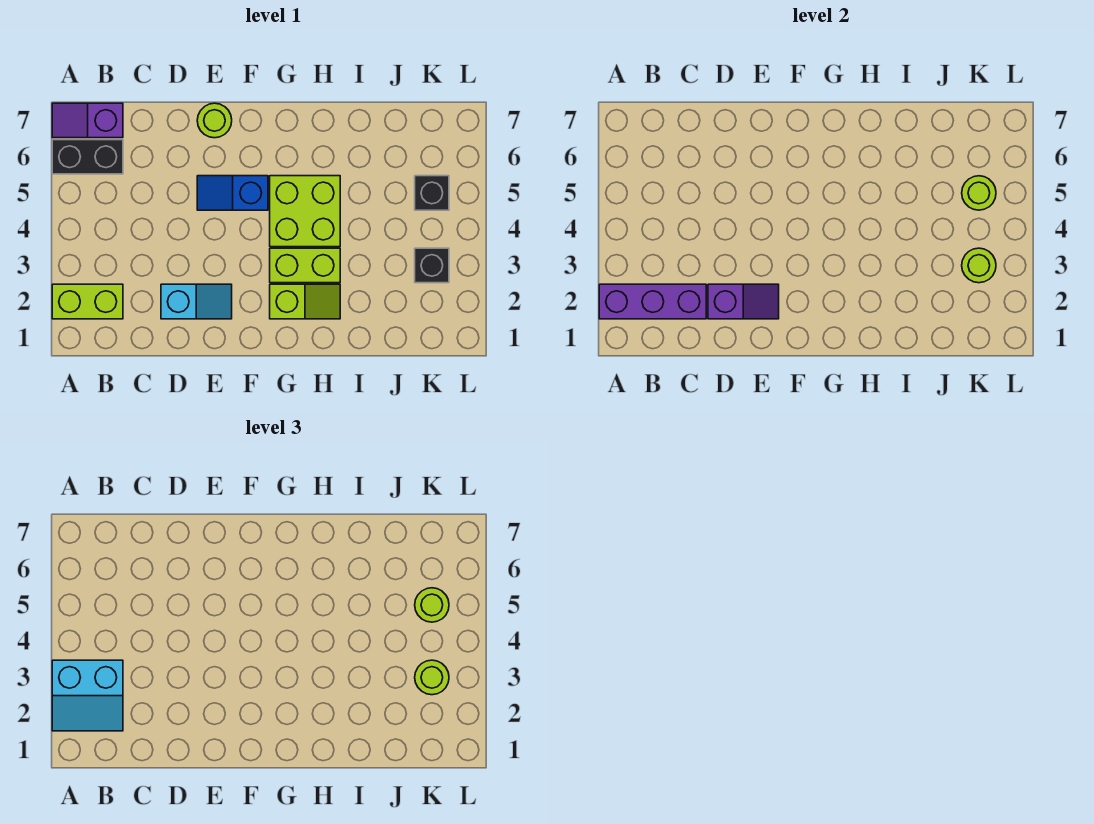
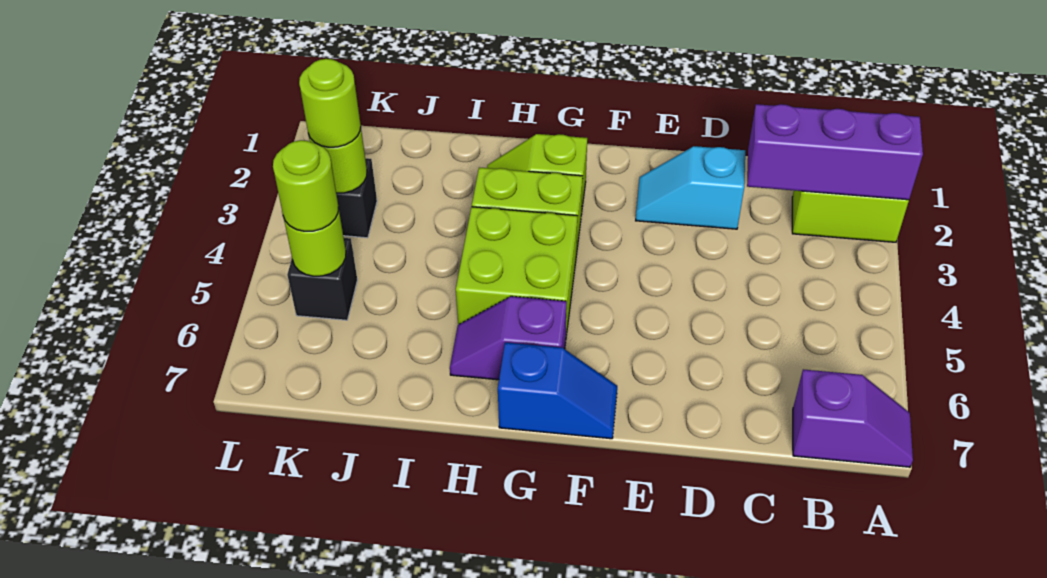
cyan slope A2:B3 level 3 top 3 -> none
black brick A6:B6 level 1 -> none
purple slope D2:E2 level 2 top D -> purple slope G6:H6 level 1 top G
blue slope E5:F5 level 1 top F -> blue slope F7:G7 level 1 top G
lime round brick E7 level 1 -> none

